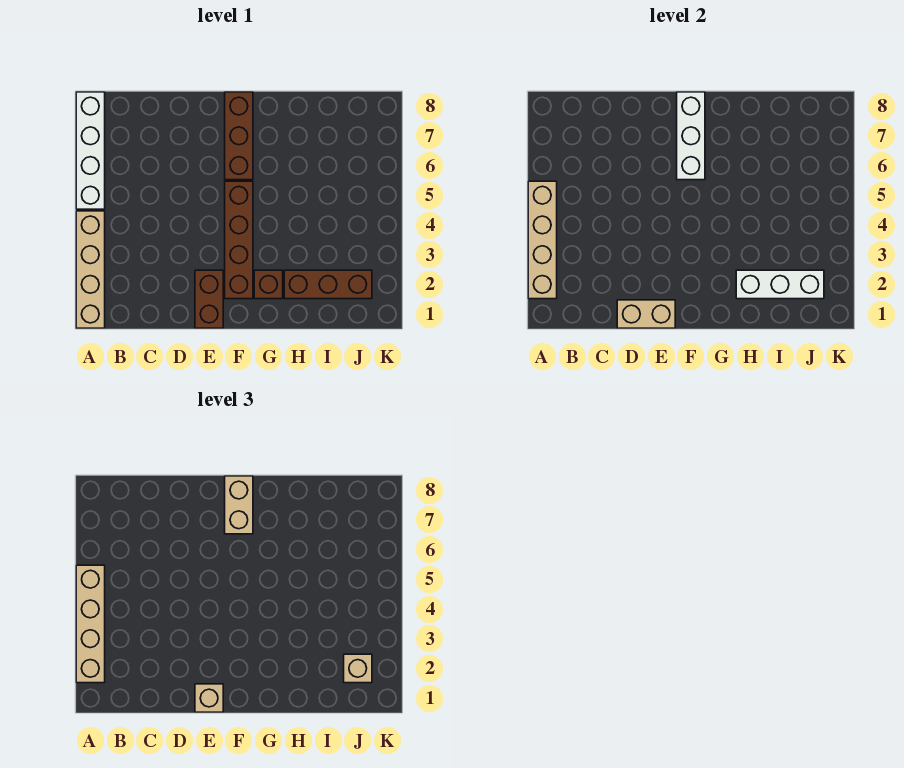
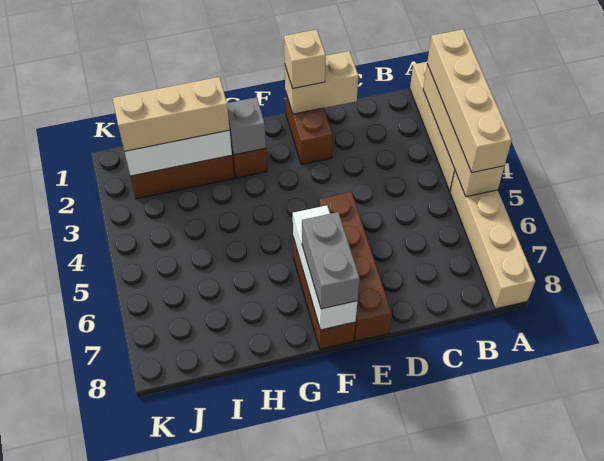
white brick A5:A8 level 1 -> tan brick A5:A8 level 1
brown brick F2:F5 level 1 -> brown brick E5:E8 level 1
tan brick F7:F8 level 3 -> grey brick F7:F8 level 3
none -> grey brick G2 level 2
tan brick J2 level 3 -> tan brick H2:J2 level 3

